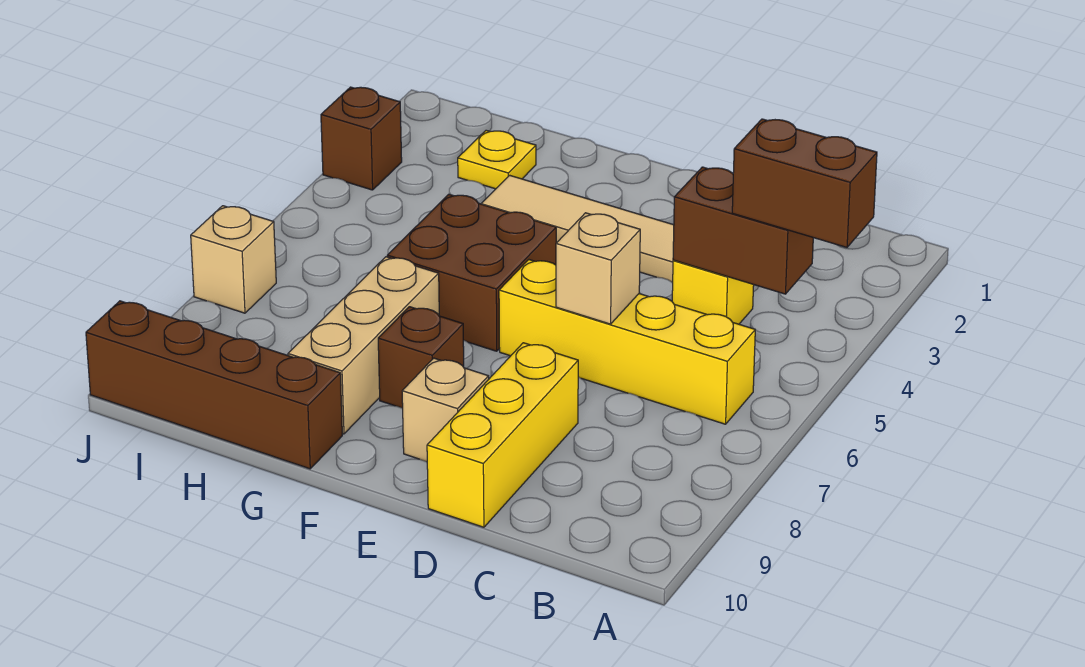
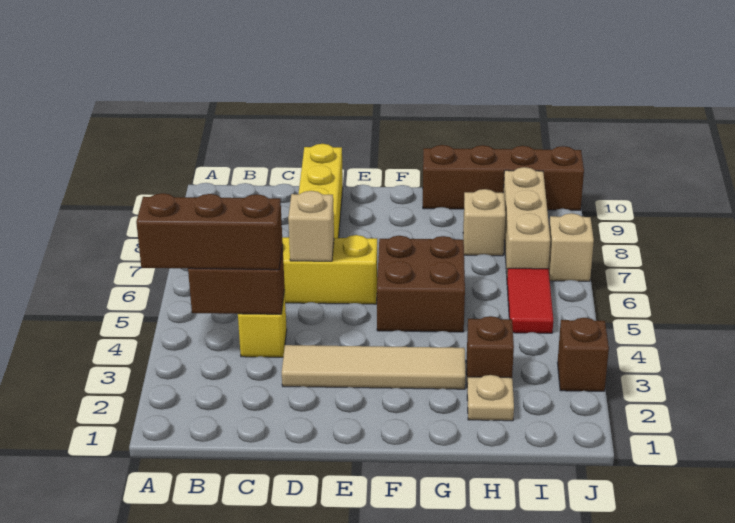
brown brick A4:B4 level 3 -> brown brick A4:C4 level 3
tan brick E9 level 1 -> tan brick H8 level 1
brown brick F8 level 1 -> brown brick H3 level 1
tan brick G7:G9 level 1 -> tan brick I7:I9 level 1
yellow plate H2 level 1 -> tan plate H2 level 1
none -> red tile I5:I6 level 1

